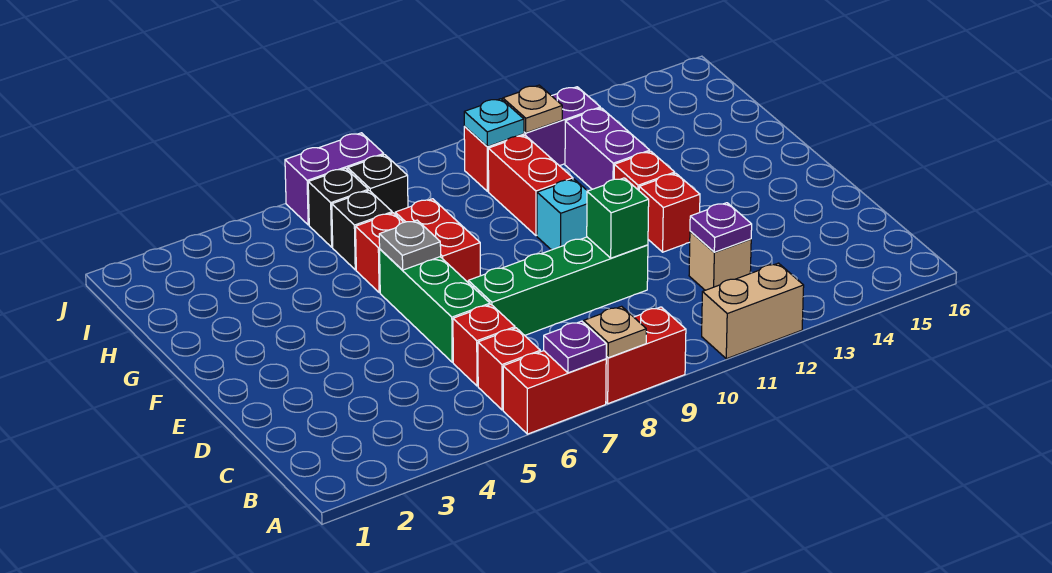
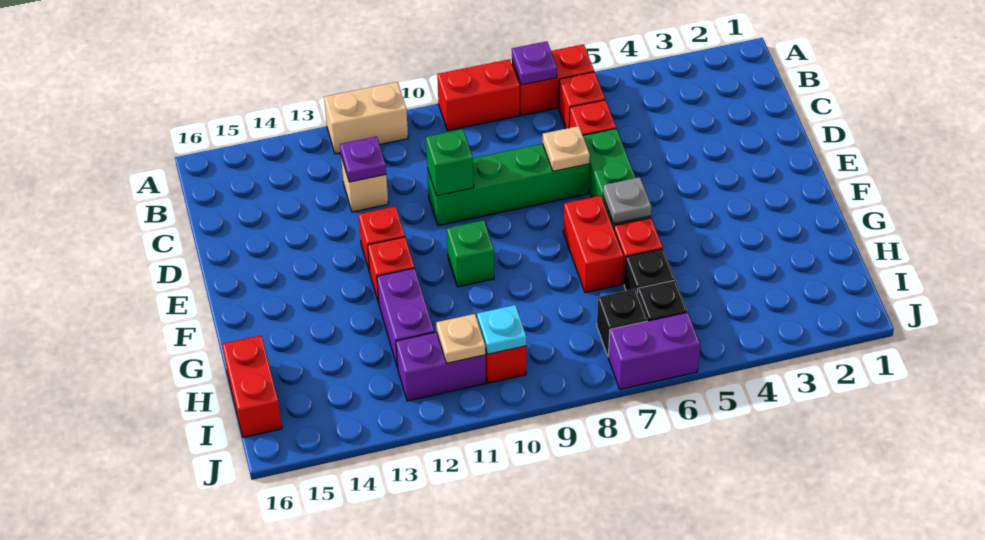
tan plate A8 level 2 -> tan plate D7 level 2
cyan brick F10 level 1 -> green brick F10 level 1
red brick G10:H10 level 1 -> red brick H16:I16 level 1

